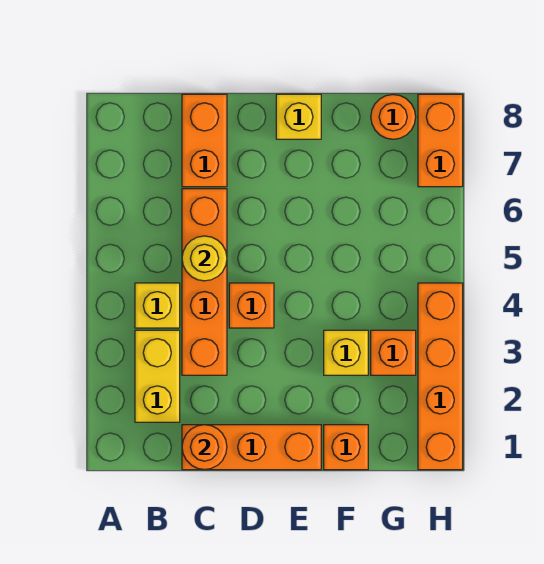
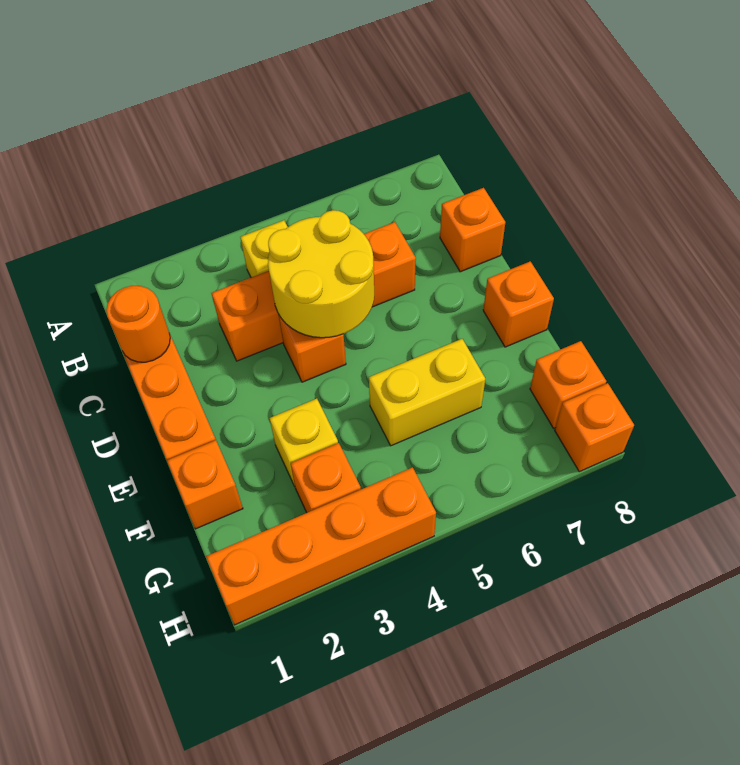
yellow brick B2:B3 level 1 -> yellow brick F5:F6 level 1
yellow round brick C5 level 2 -> yellow round brick C4:D5 level 2
orange brick C7:C8 level 1 -> orange brick C8 level 1
yellow brick E8 level 1 -> orange brick E8 level 1
orange round brick G8 level 1 -> orange brick G8 level 1
orange brick H7:H8 level 1 -> orange brick H8 level 1

